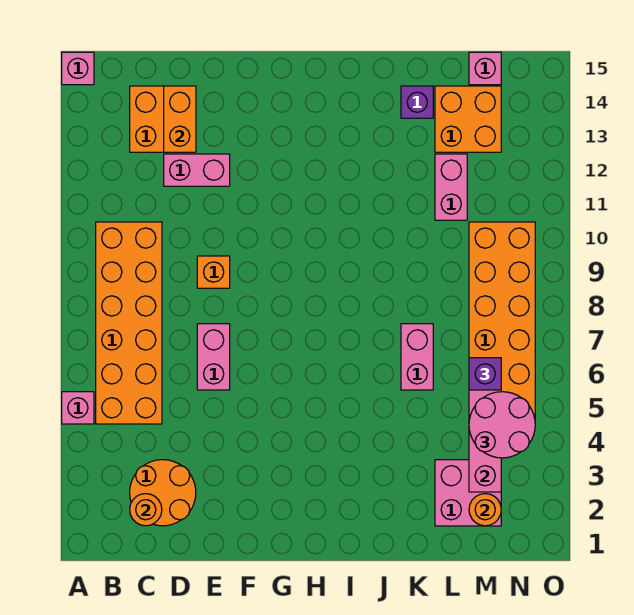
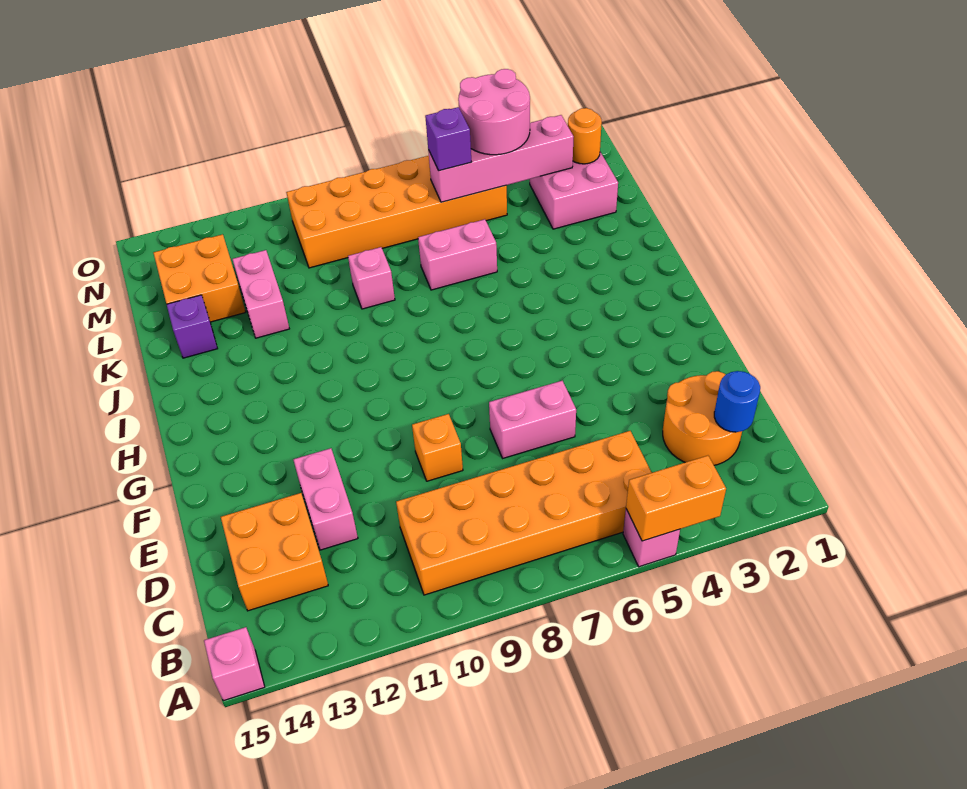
orange round brick C2 level 2 -> blue round brick C2 level 2
orange brick D13:D14 level 2 -> orange brick A4:A5 level 2
pink brick L11:L12 level 1 -> pink brick K12:L12 level 1
pink brick M15 level 1 -> pink brick K9 level 1

